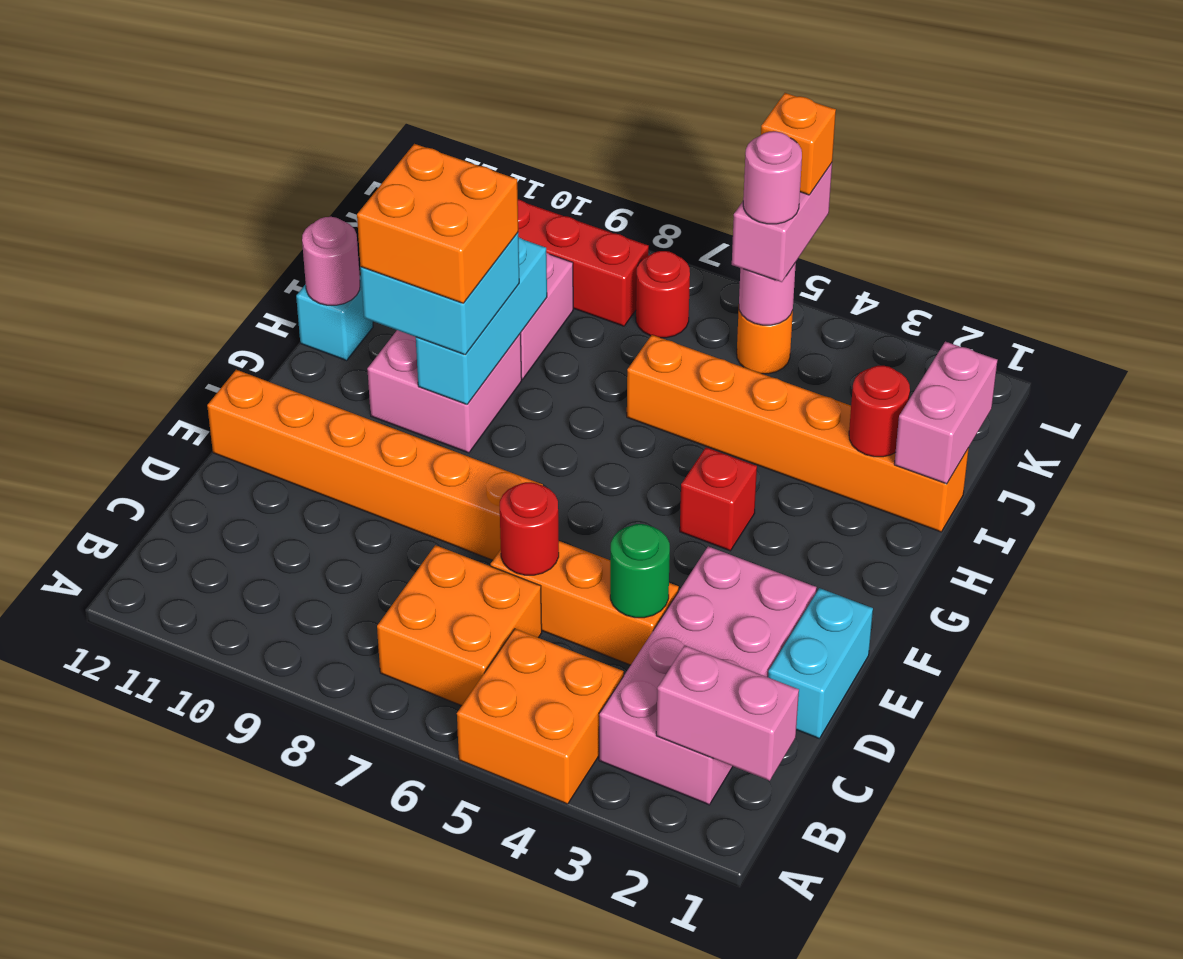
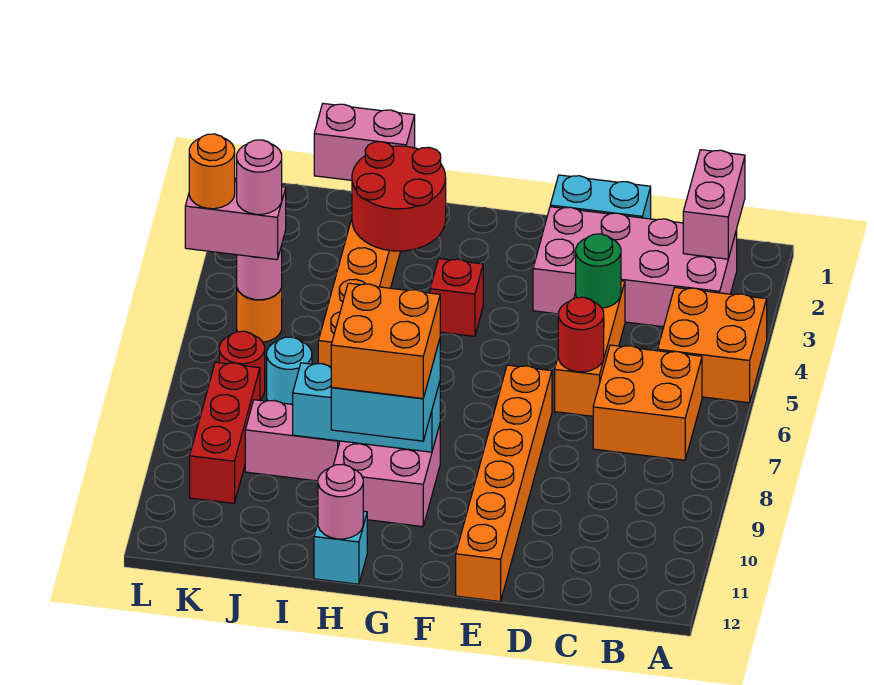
red round brick I2 level 2 -> red round brick H2:I3 level 2
none -> cyan round brick J7 level 1
orange brick L5 level 4 -> orange round brick L5 level 4

